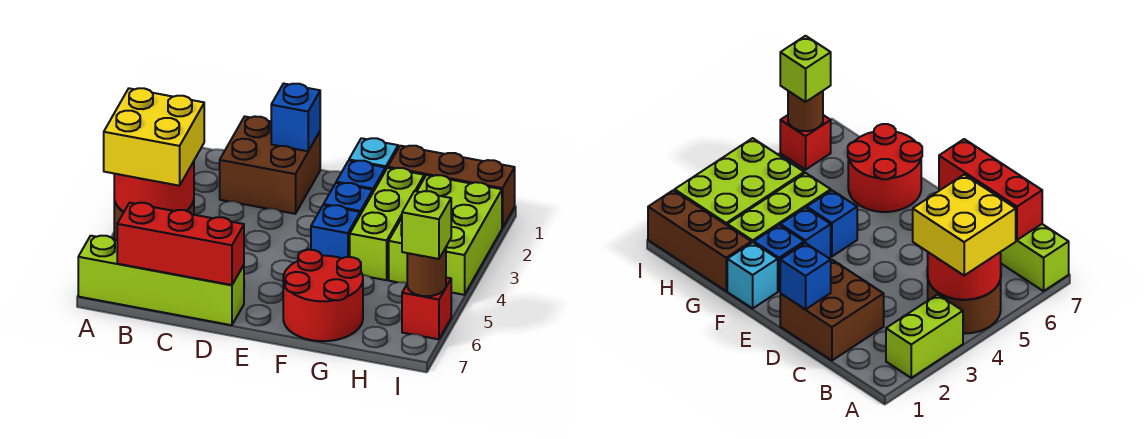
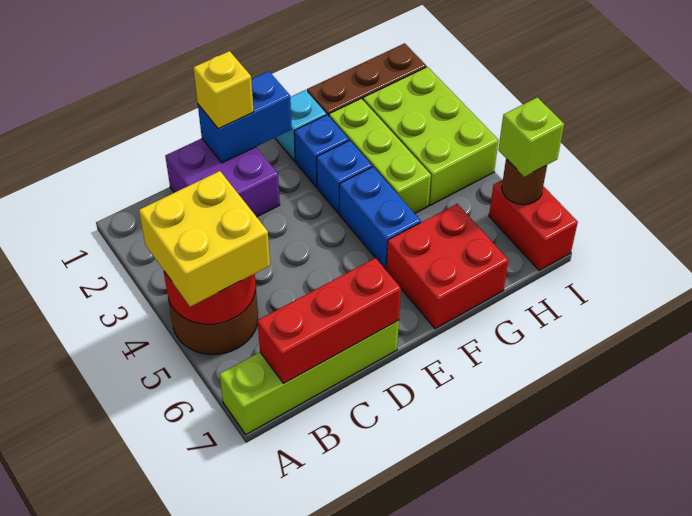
lime brick A2:A3 level 1 -> none
brown brick C1:D2 level 1 -> purple brick C1:D2 level 1
blue brick D1 level 2 -> blue brick D1:E1 level 2
none -> yellow brick D1 level 3
blue brick F4 level 1 -> blue brick F4:F5 level 1
red round brick F6:G7 level 1 -> red brick F6:G7 level 1
red brick I6 level 1 -> red brick I6:I7 level 1

